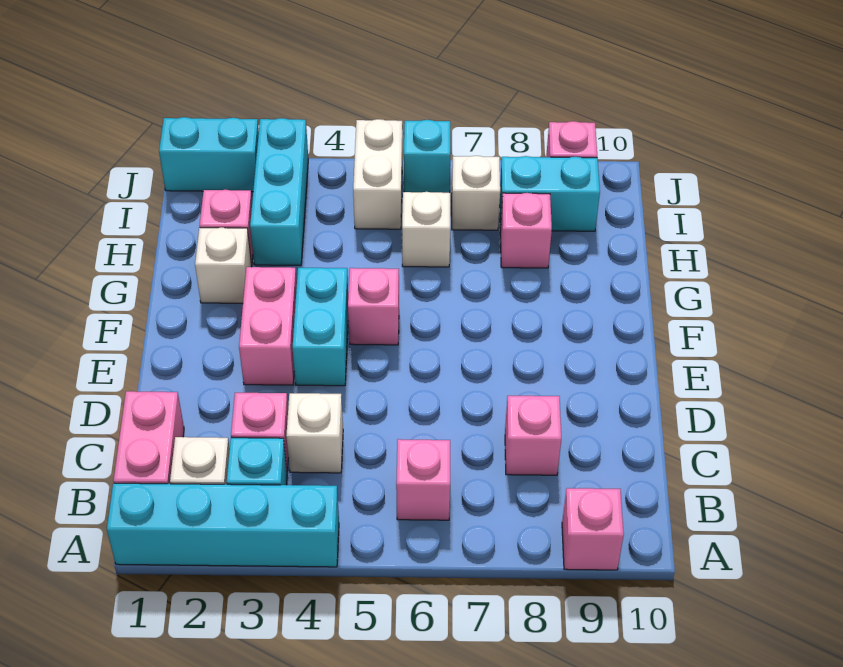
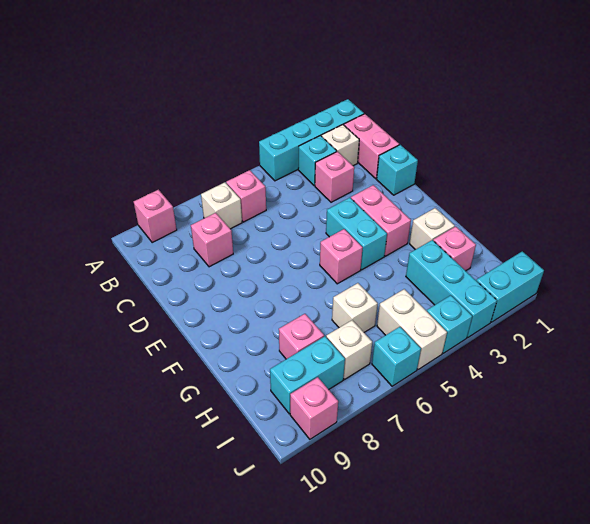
white brick C4 level 1 -> white brick B7 level 1
none -> cyan brick D1 level 1
none -> cyan brick J4 level 1

